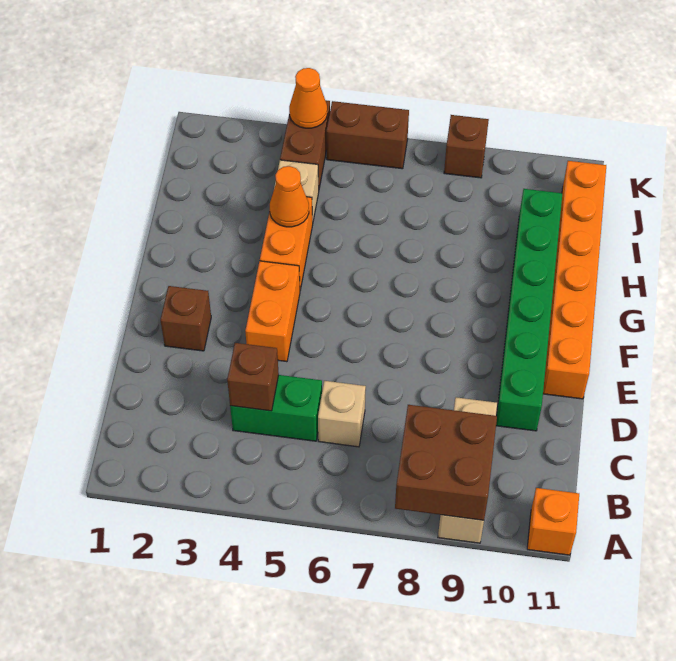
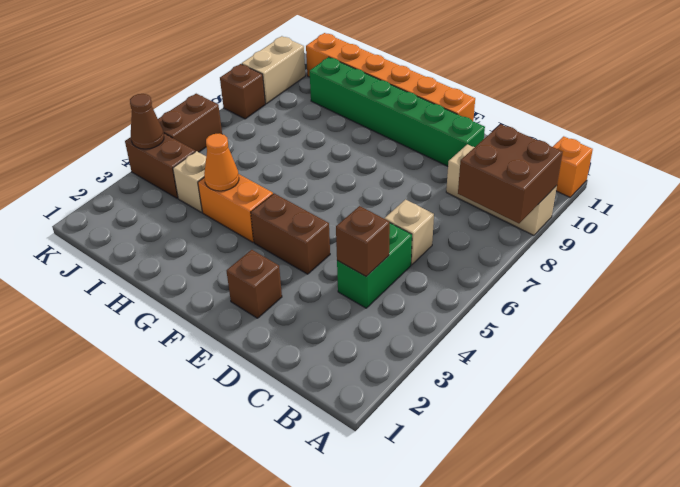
orange brick E4:F4 level 1 -> brown brick E4:F4 level 1
orange cone K4 level 2 -> brown cone K4 level 2
none -> tan brick K9:K10 level 1

